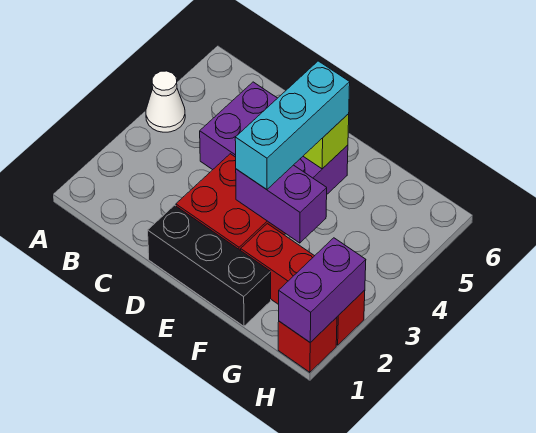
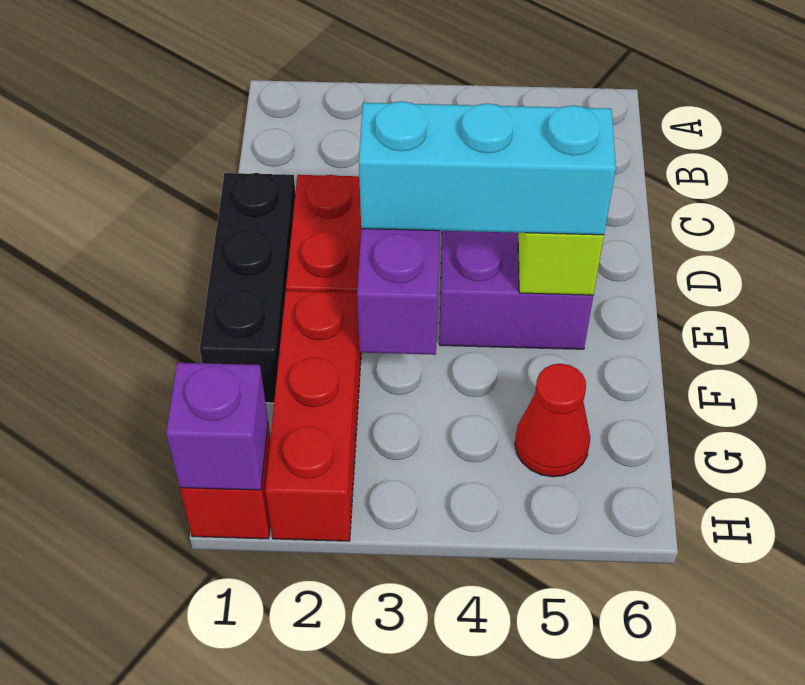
white cone A4 level 1 -> none
none -> red cone G5 level 1
purple brick H1:H2 level 2 -> purple brick H1 level 2

